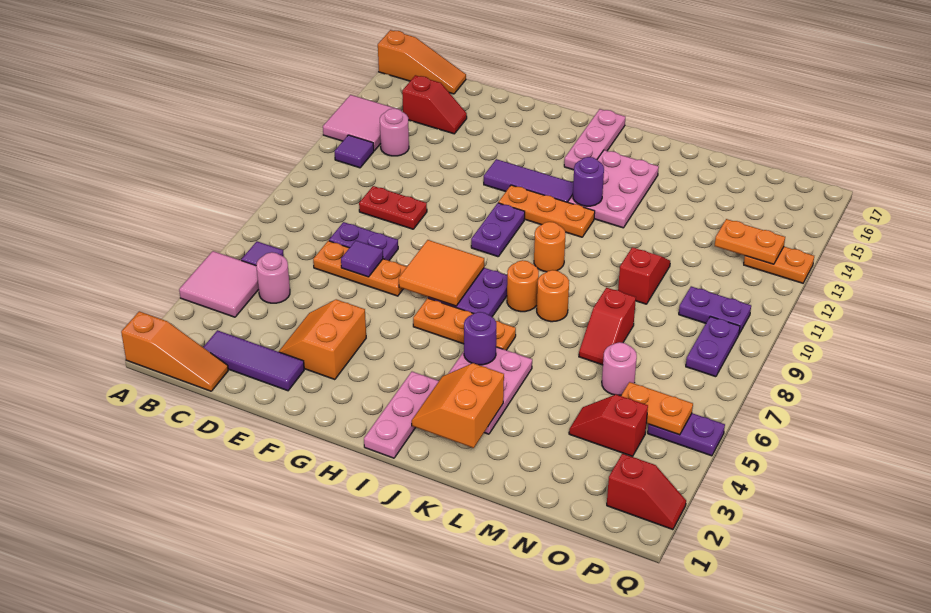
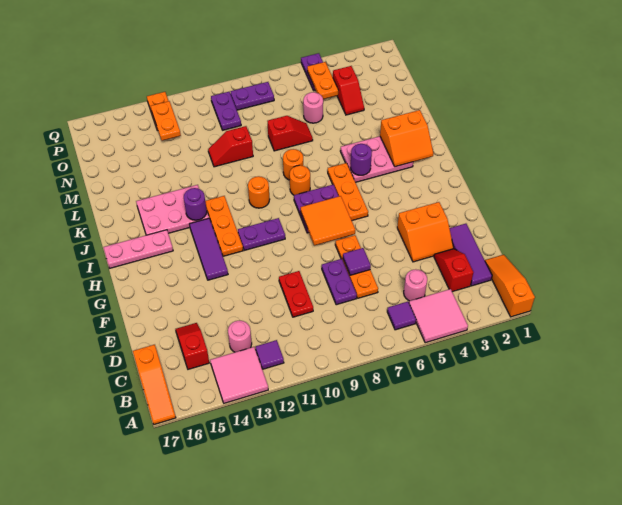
orange slope A17:C17 level 1 top A -> orange slope A17:C17 level 1 top C
pink plate I1:I3 level 1 -> none
red slope P2:Q2 level 1 top P -> red slope C3:D3 level 1 top C

